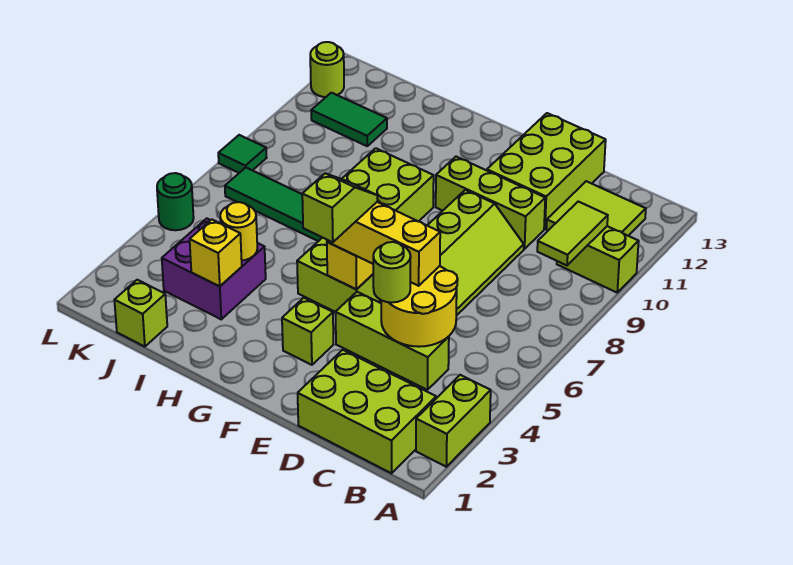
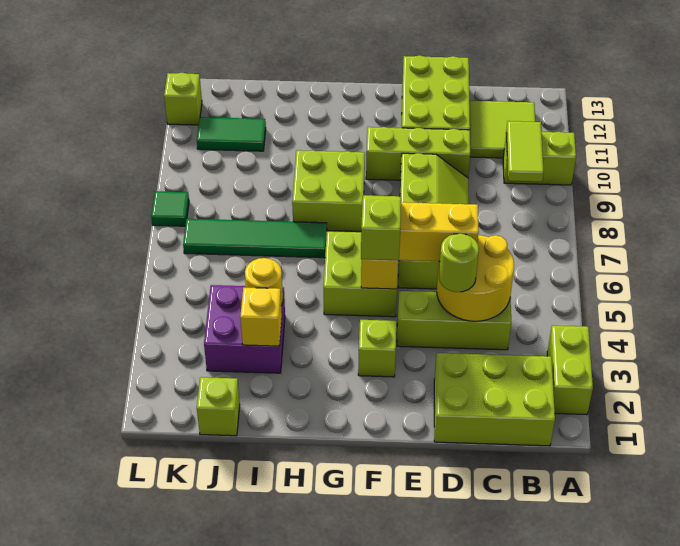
green round brick L5 level 1 -> none
lime round brick L12 level 1 -> lime brick L12 level 1

